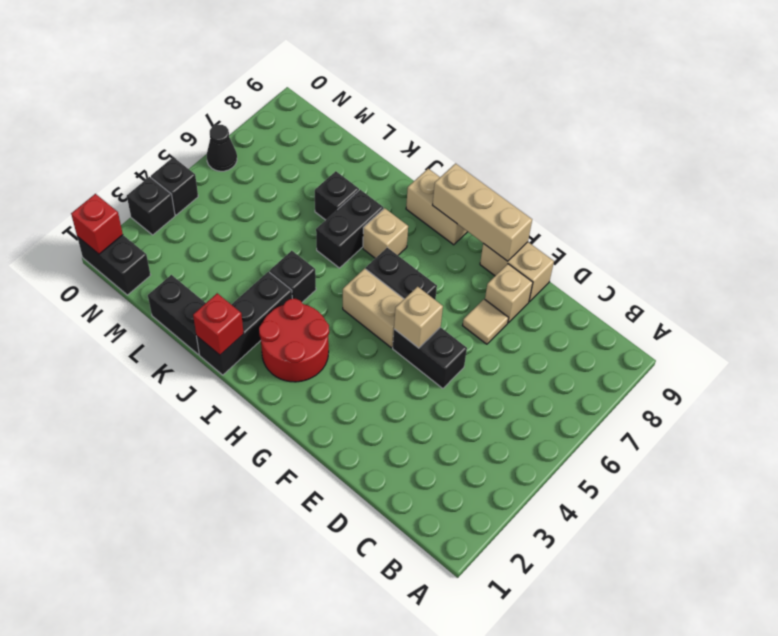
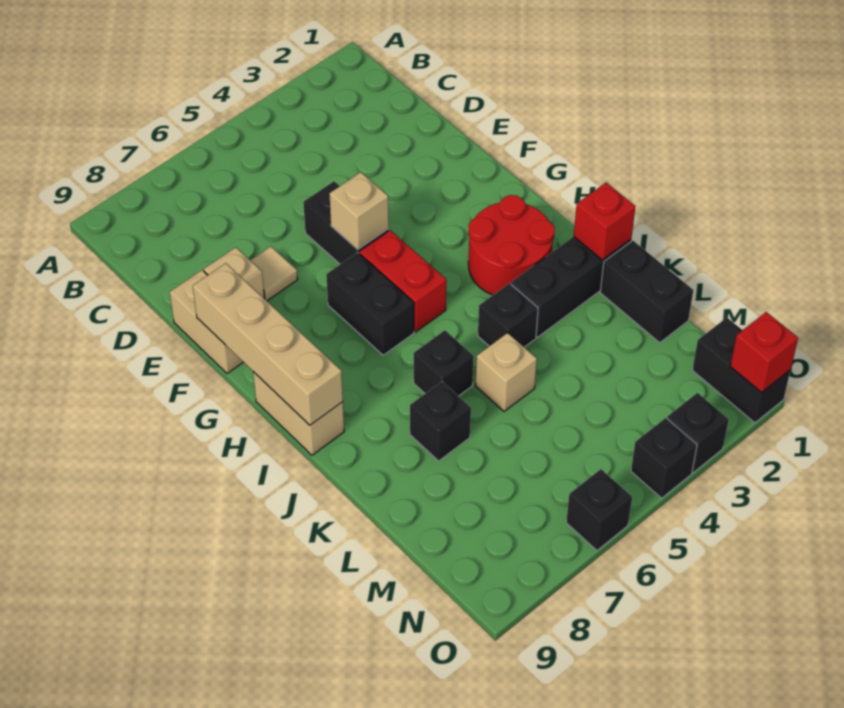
tan brick F9:H9 level 2 -> tan brick F9:I9 level 2
tan brick G5:H5 level 1 -> red brick G5:H5 level 1
tan brick I7 level 1 -> tan brick K5 level 1
black brick J6:J7 level 1 -> black brick J6 level 1
black cone O6 level 1 -> black brick O6 level 1

